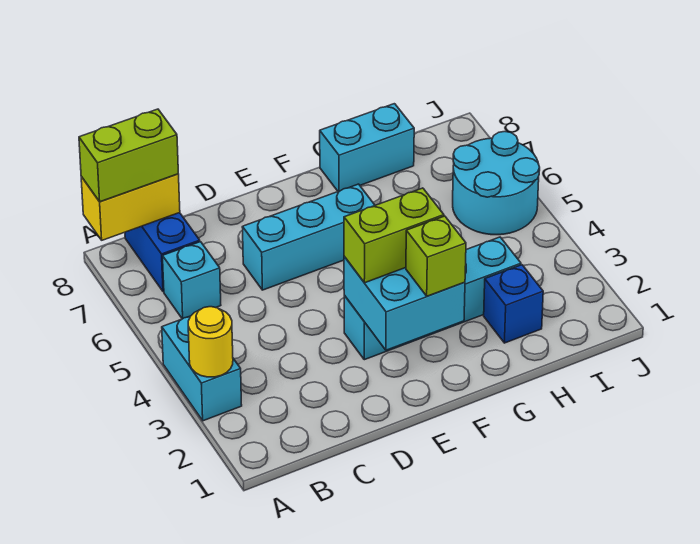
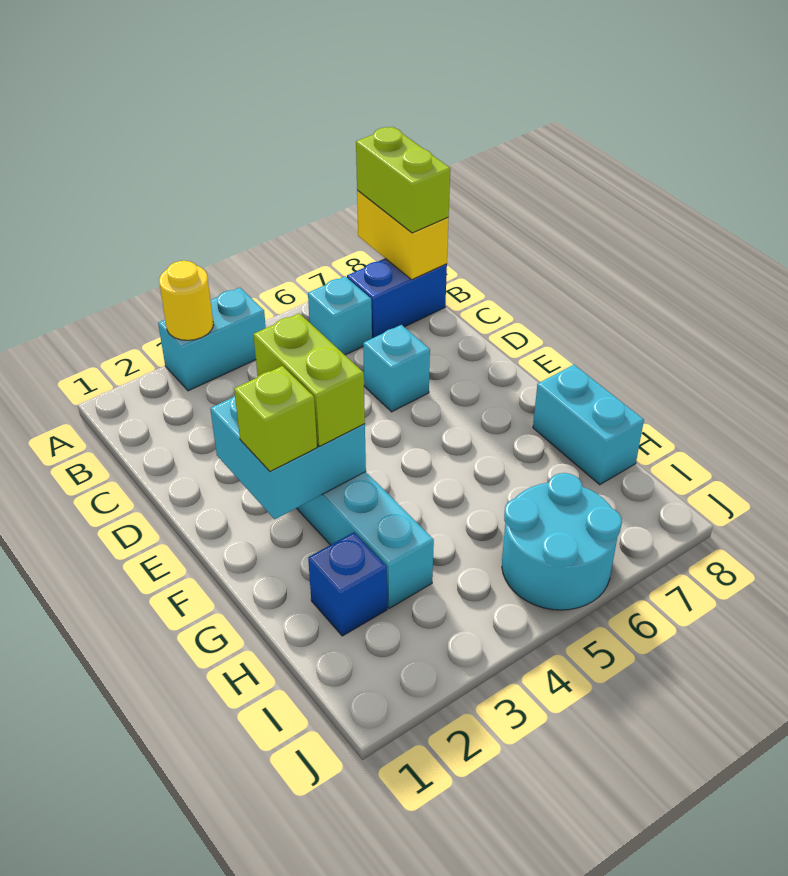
cyan brick D6:F6 level 1 -> cyan brick D6 level 1

